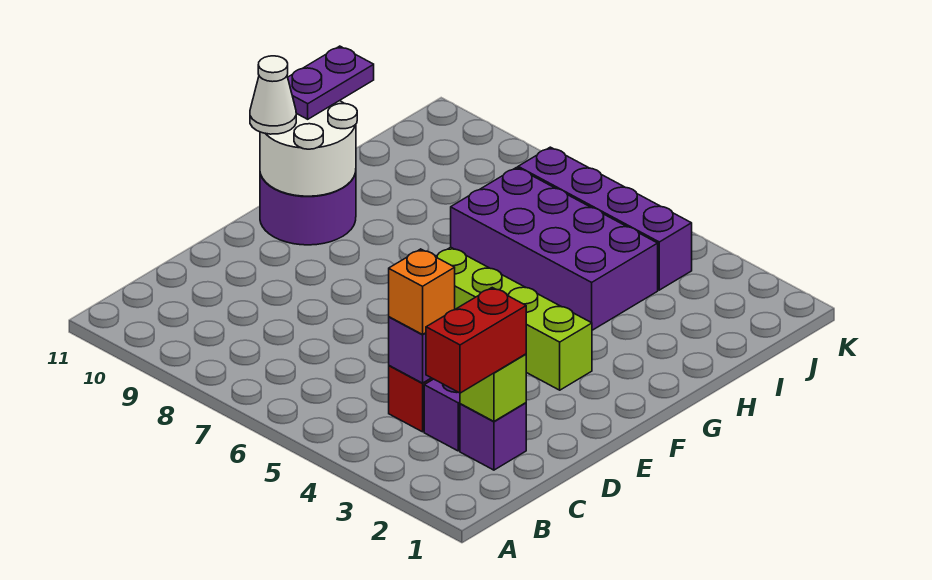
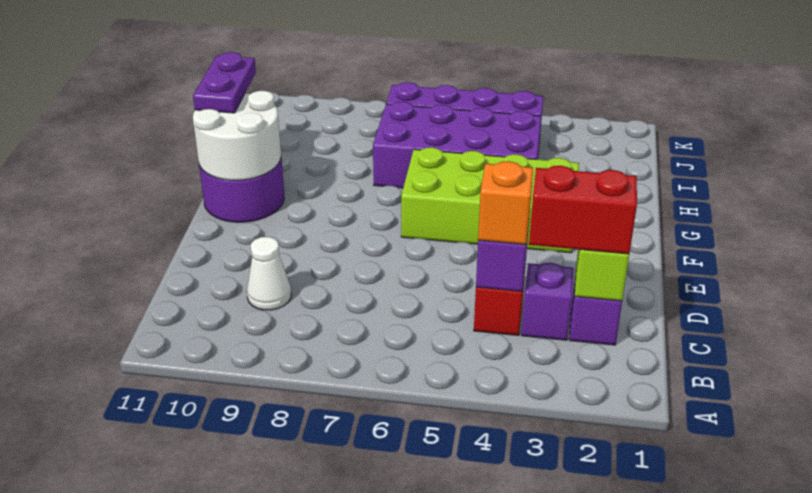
red brick B2:C2 level 3 -> red brick C2:C3 level 3
lime brick F3:F6 level 1 -> lime brick F3:G6 level 1
white cone F11 level 3 -> white cone C9 level 1

